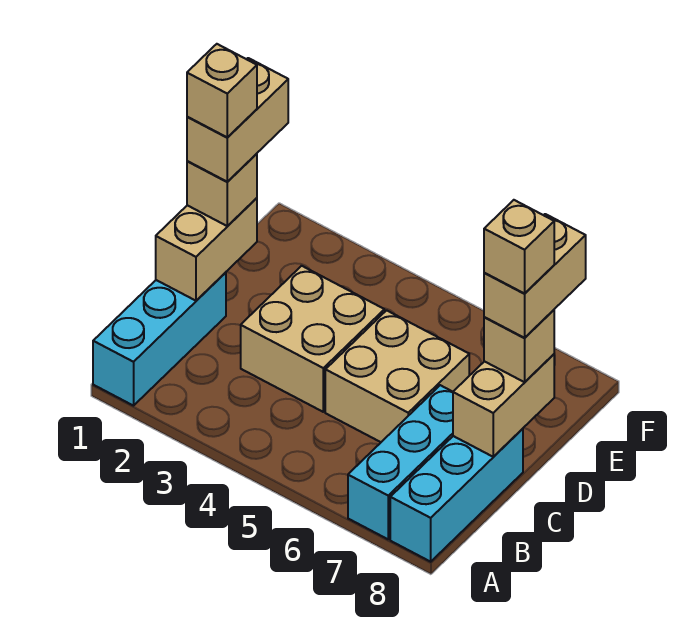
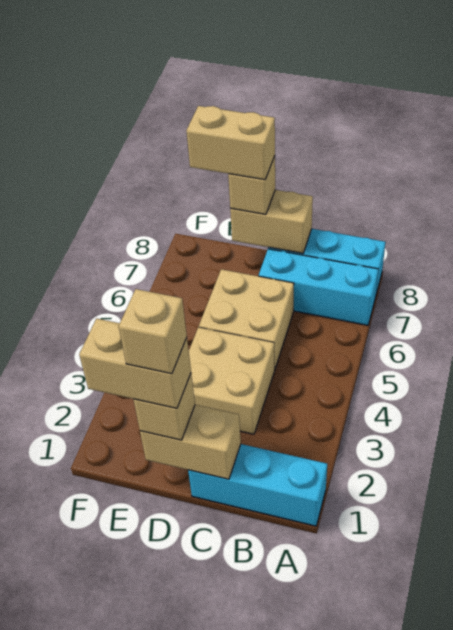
tan brick D8 level 5 -> none

